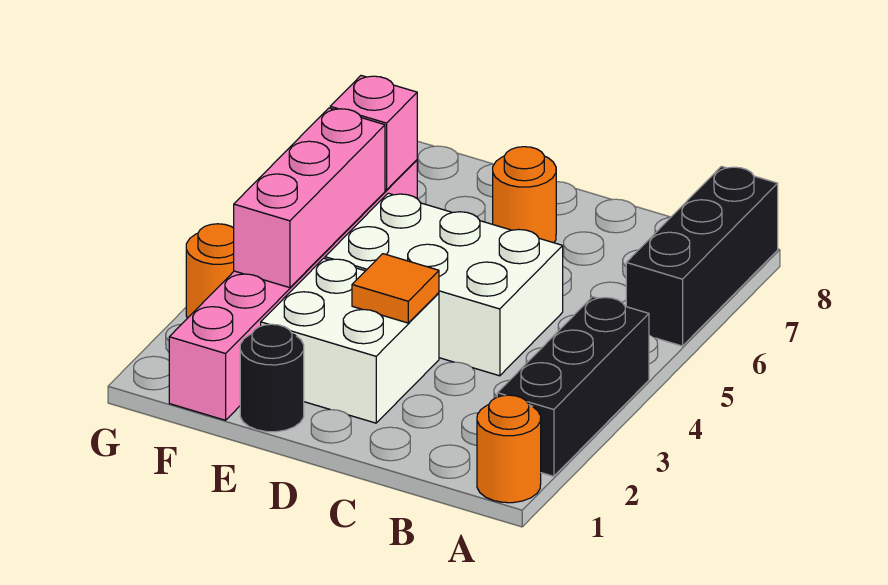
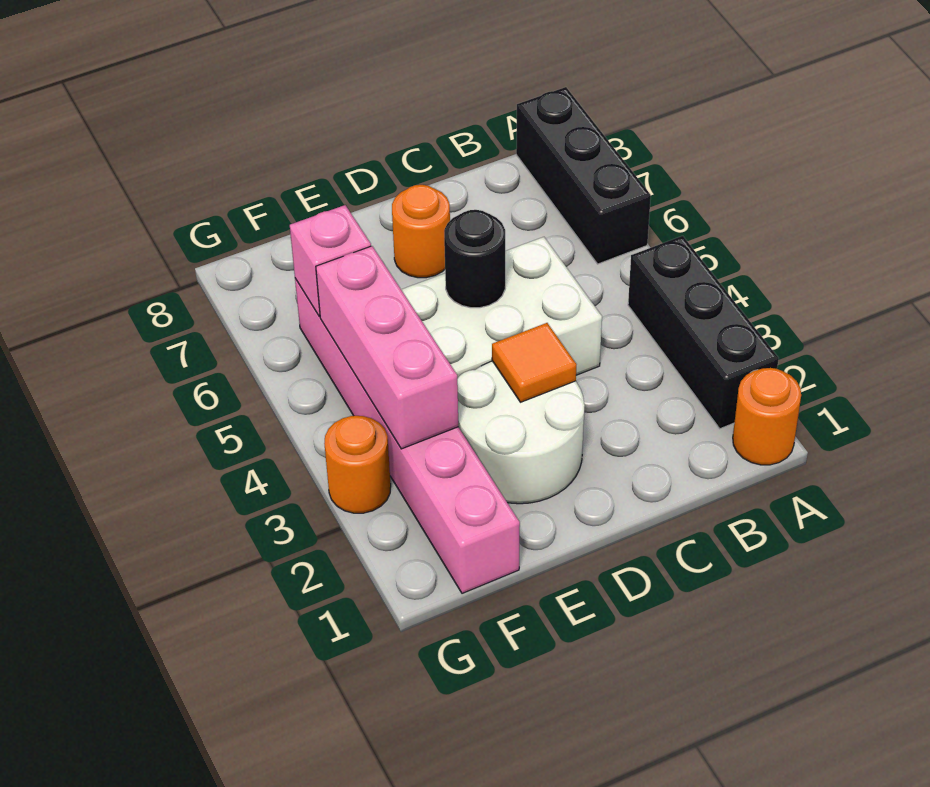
white brick D2:E3 level 1 -> white round brick D2:E3 level 1
black round brick E1 level 1 -> black round brick D5 level 2

